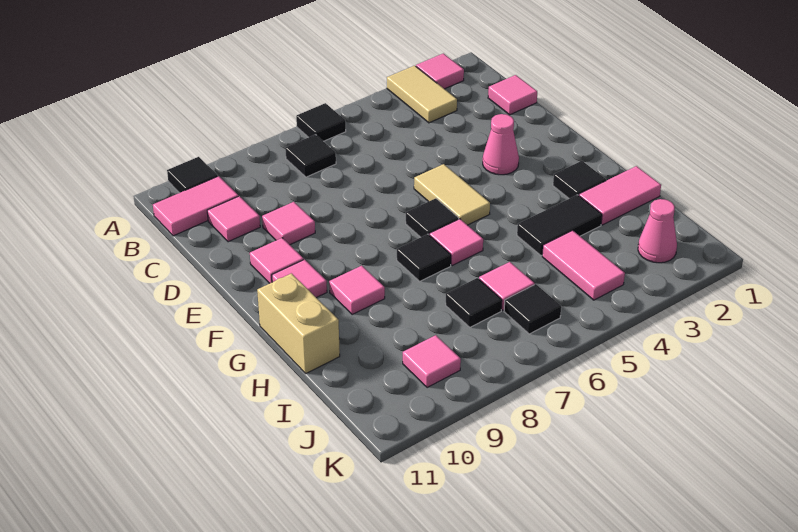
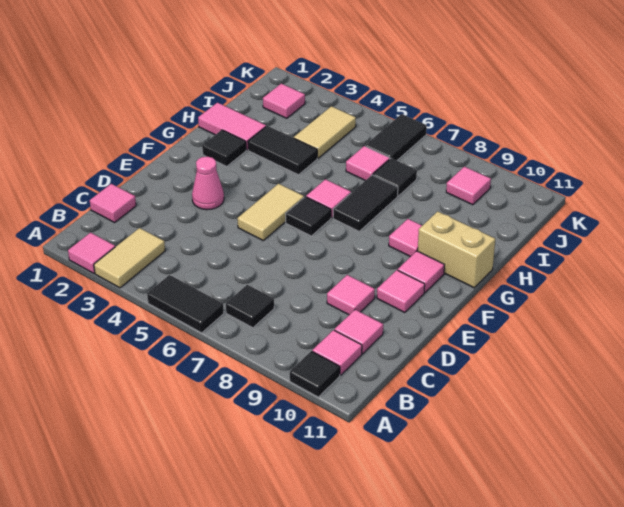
black tile A6 level 1 -> black tile A5:A6 level 1
pink tile B10:B11 level 1 -> pink tile B10 level 1
black tile G7 level 1 -> black tile G7:H7 level 1
tan brick G11:H11 level 1 -> tan brick G10:G11 level 1
pink tile I4:J4 level 1 -> tan tile I4:J4 level 1
pink cone J2 level 1 -> pink tile J2 level 1
black tile J6 level 1 -> black tile J6:K6 level 1

